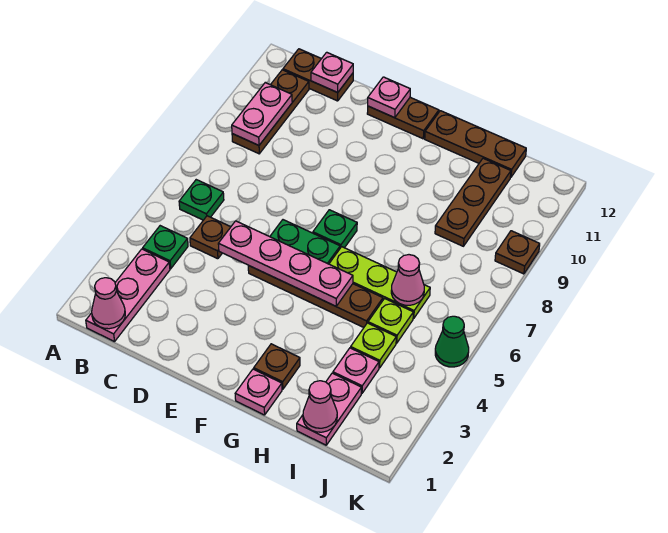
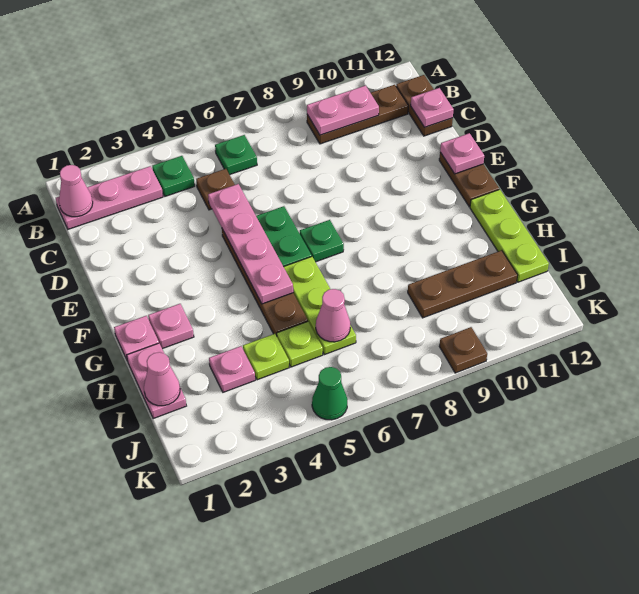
brown plate G2 level 1 -> pink plate G2 level 1
brown plate G12:I12 level 1 -> lime plate G12:I12 level 1
pink plate I1:I2 level 1 -> pink plate H1:I1 level 1

